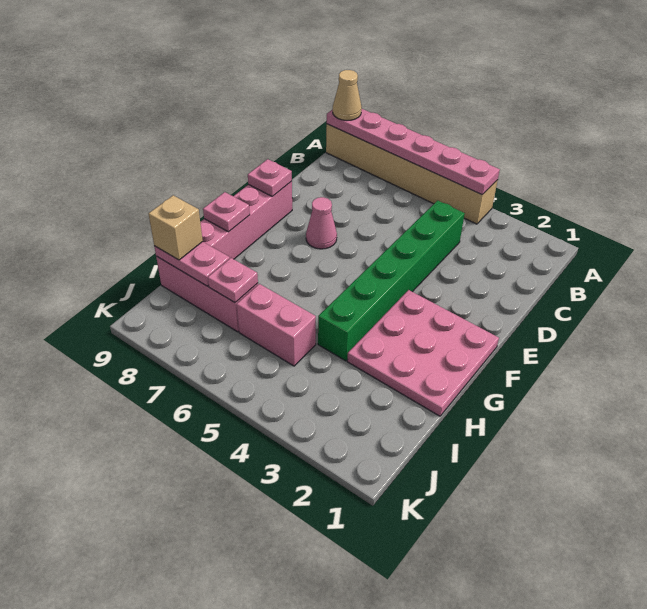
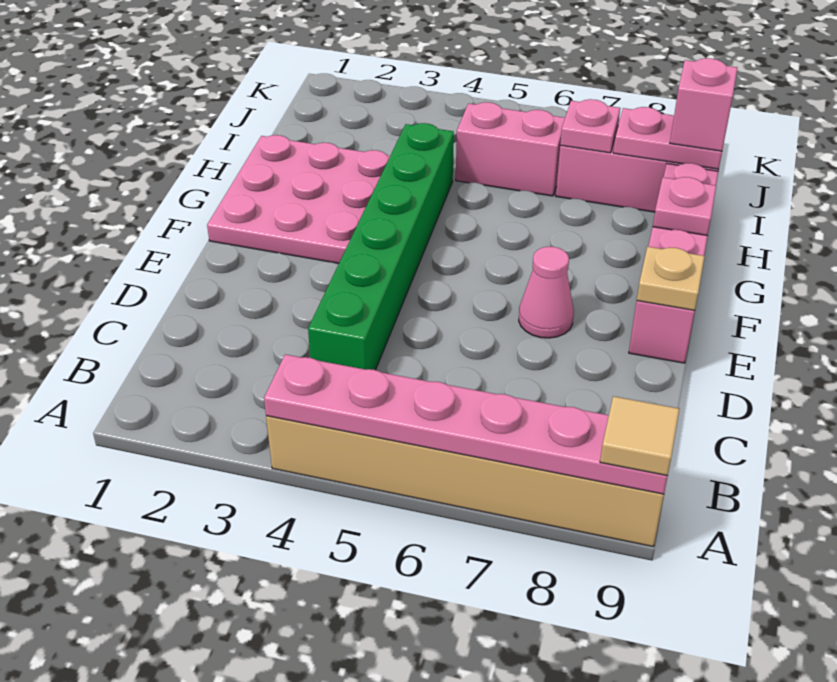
tan cone A9 level 3 -> tan tile A9 level 3
pink plate E9 level 2 -> tan plate E9 level 2
tan brick I9 level 3 -> pink brick I9 level 3

